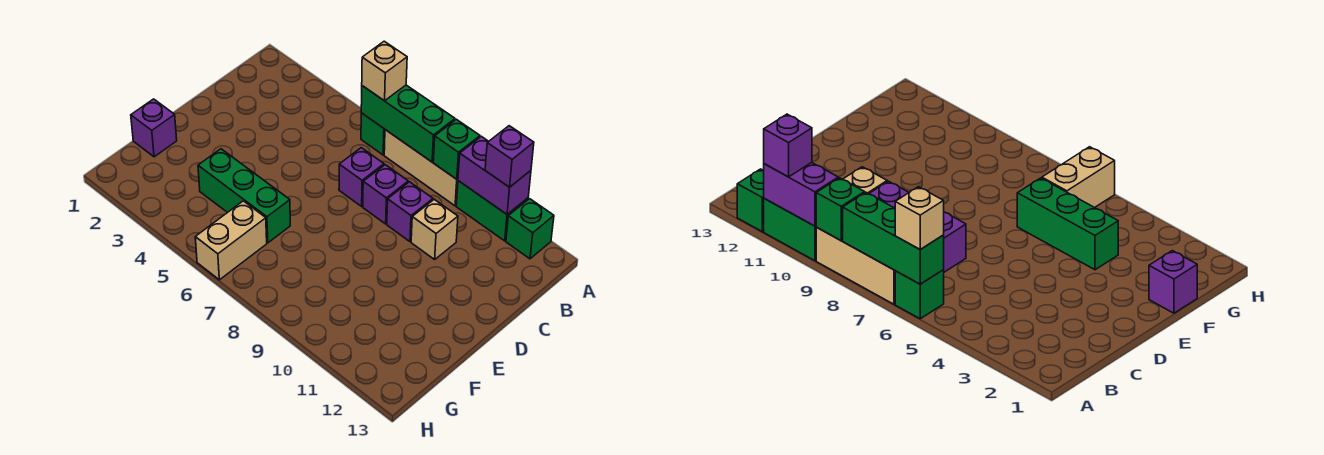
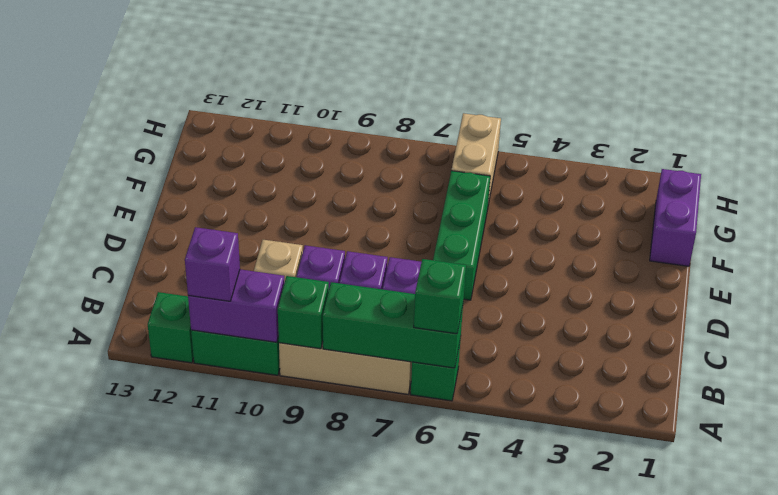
tan brick A6 level 3 -> green brick A6 level 3
purple brick F1 level 1 -> purple brick F1:G1 level 1
green brick F4:F6 level 1 -> green brick D6:F6 level 1

